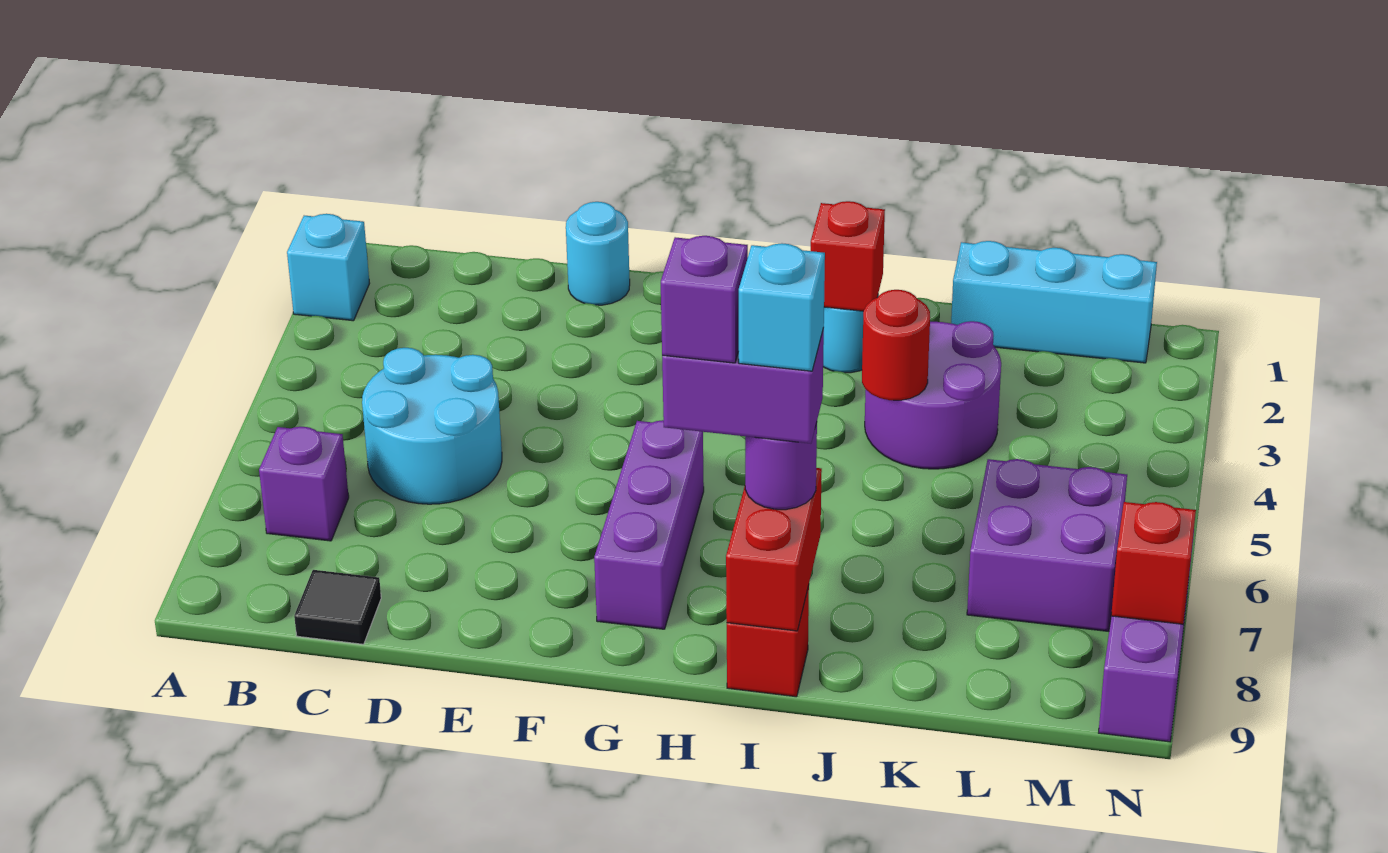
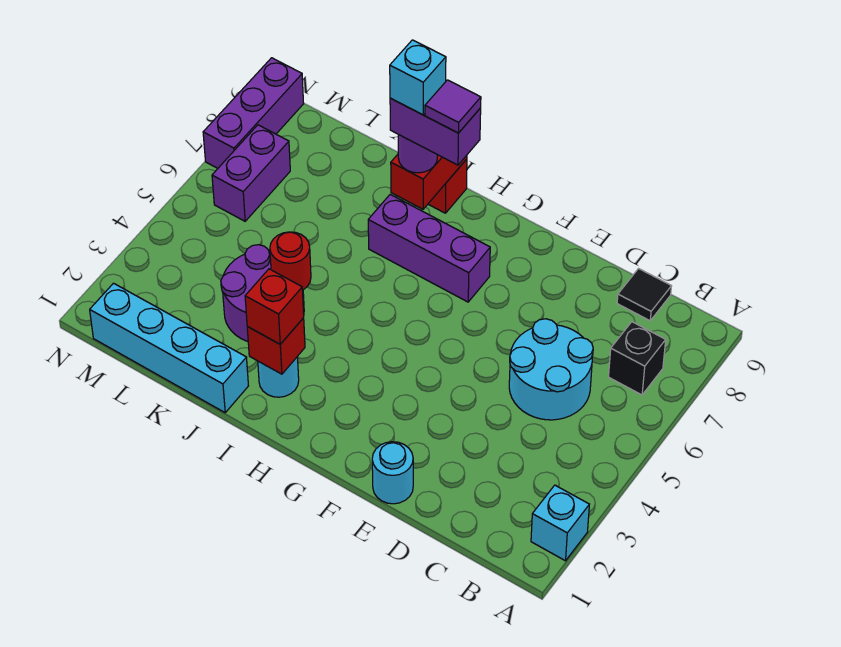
purple brick B7 level 1 -> black brick B7 level 1
purple brick G6:G8 level 1 -> purple brick G7:I7 level 1
purple brick H8 level 5 -> purple tile H8 level 5
cyan brick K1:M1 level 1 -> cyan brick J1:M1 level 1
purple brick L6:M7 level 1 -> purple brick M6:M7 level 1
red brick N8 level 2 -> red brick I2 level 3

